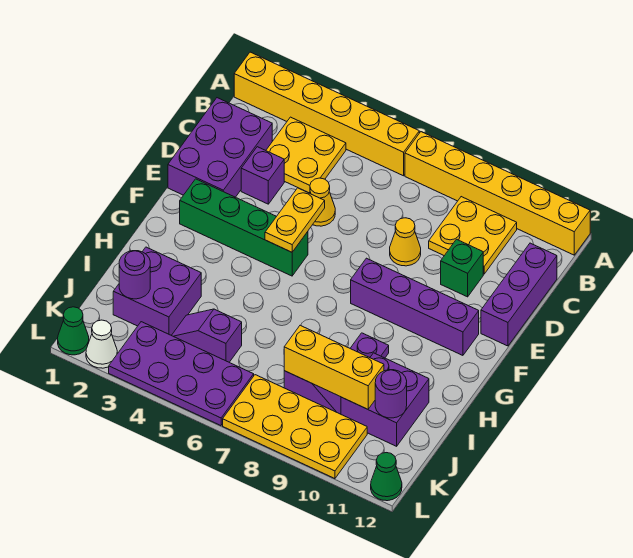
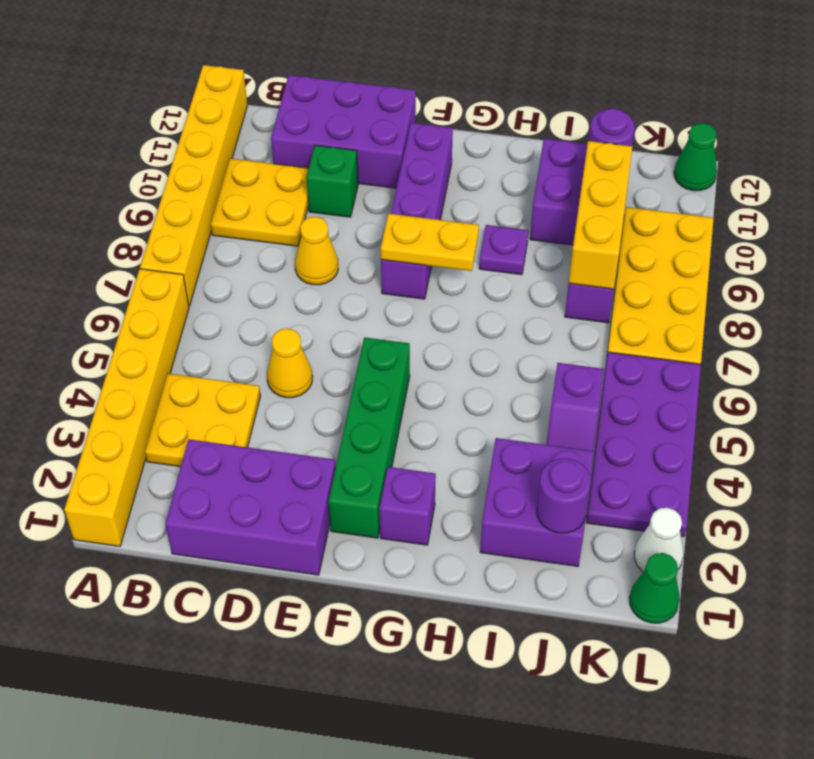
purple brick C12:E12 level 1 -> purple brick C11:E12 level 1
purple brick D3 level 1 -> purple brick G2 level 1
yellow plate E5:F5 level 2 -> yellow plate F8:G8 level 2

